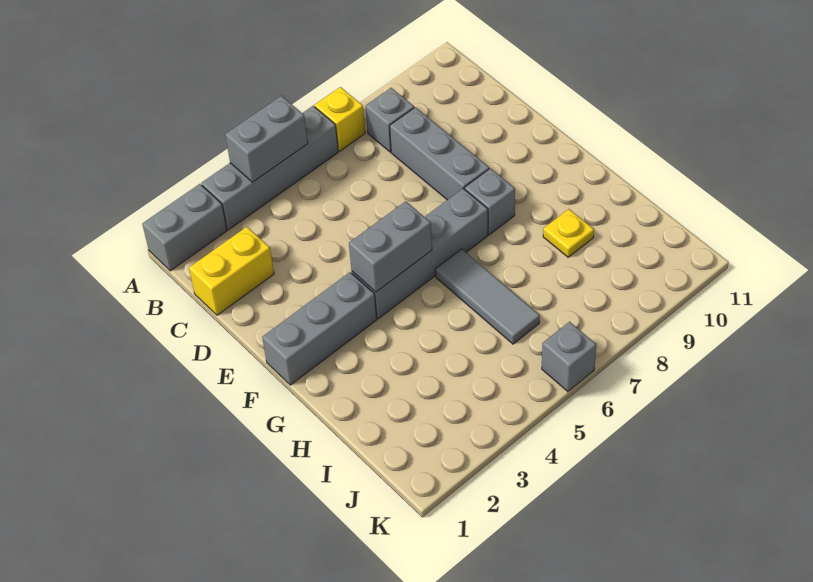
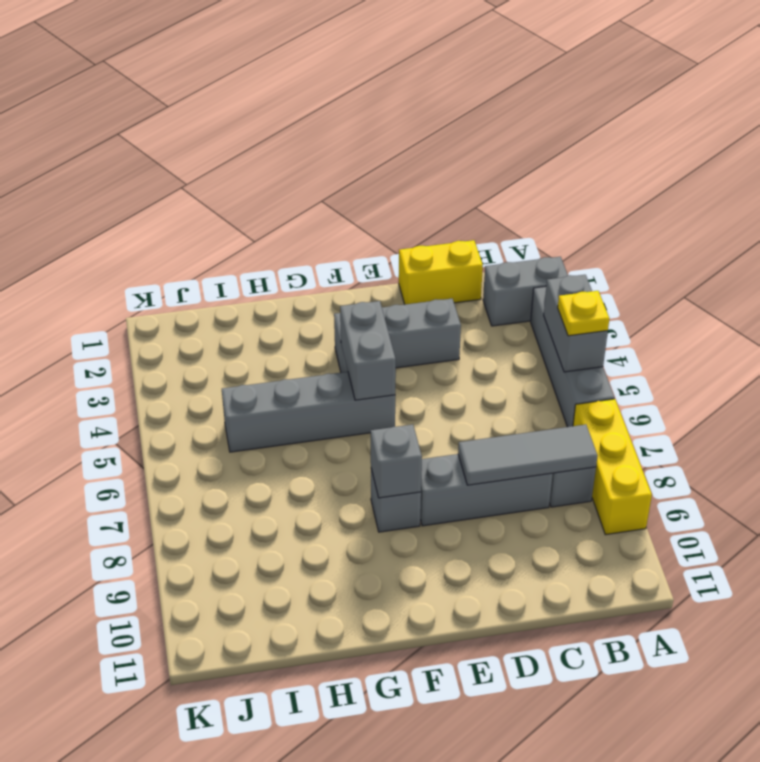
grey brick A1:A2 level 1 -> grey brick A2:B2 level 1
yellow brick A7 level 1 -> yellow brick A7:A9 level 1
yellow brick C1:C2 level 1 -> yellow brick C1:D1 level 1
grey brick F1:F3 level 1 -> grey brick D3:F3 level 1
grey brick F4:F7 level 1 -> grey brick F5:I5 level 1
grey tile G6:I6 level 1 -> grey tile B8:D8 level 2
yellow plate H9 level 1 -> yellow plate A5 level 3
grey brick K6 level 1 -> grey brick F8 level 2

